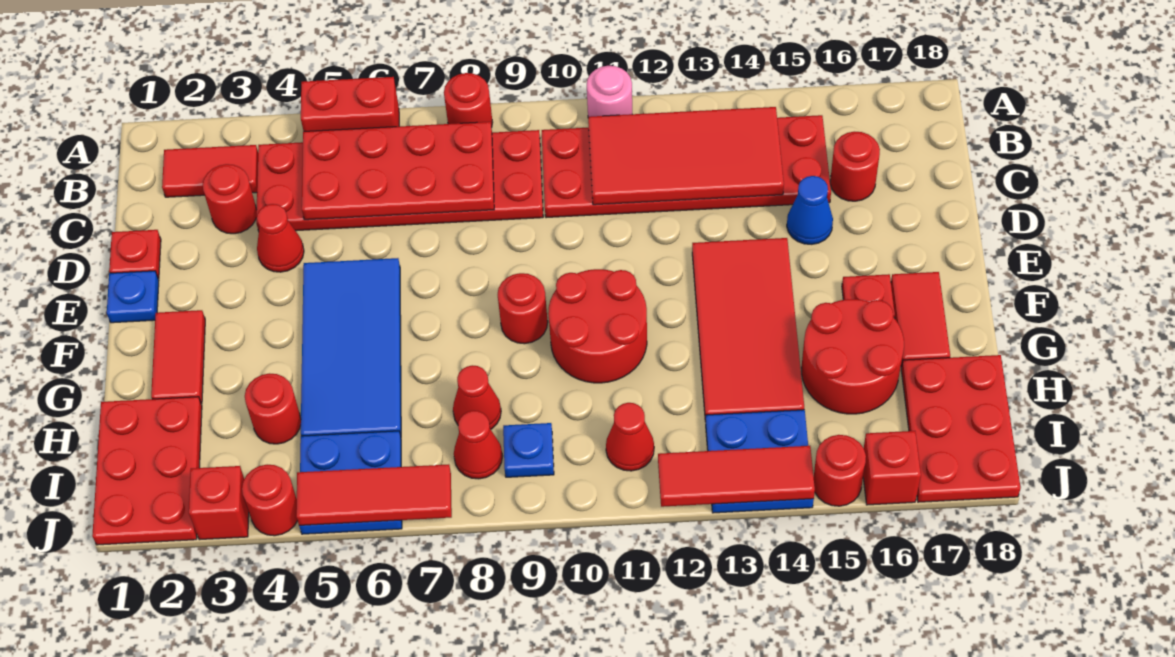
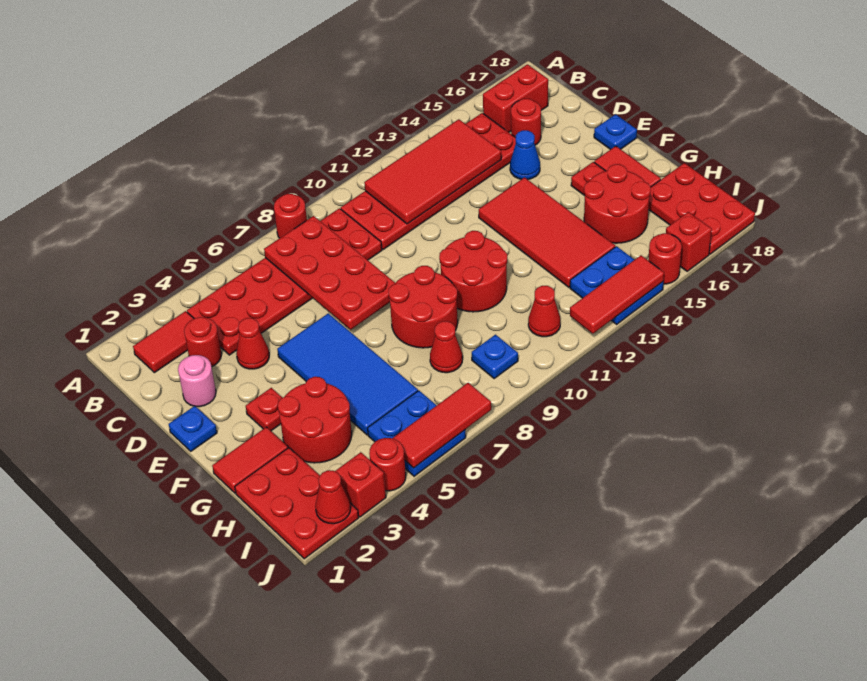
red brick A5:A6 level 1 -> red brick B16:B17 level 1
pink round brick A11 level 1 -> pink round brick D2 level 1
red plate B5:C8 level 2 -> red plate B7:E8 level 2
red plate D1 level 1 -> red plate F3 level 1
none -> blue plate E18 level 1
red tile F2:G2 level 1 -> red tile G1:G2 level 1
red round brick F9 level 1 -> red round brick F8:G9 level 1
red round brick H4 level 1 -> red round brick G3:H4 level 1
red cone I8 level 1 -> red cone J2 level 2

